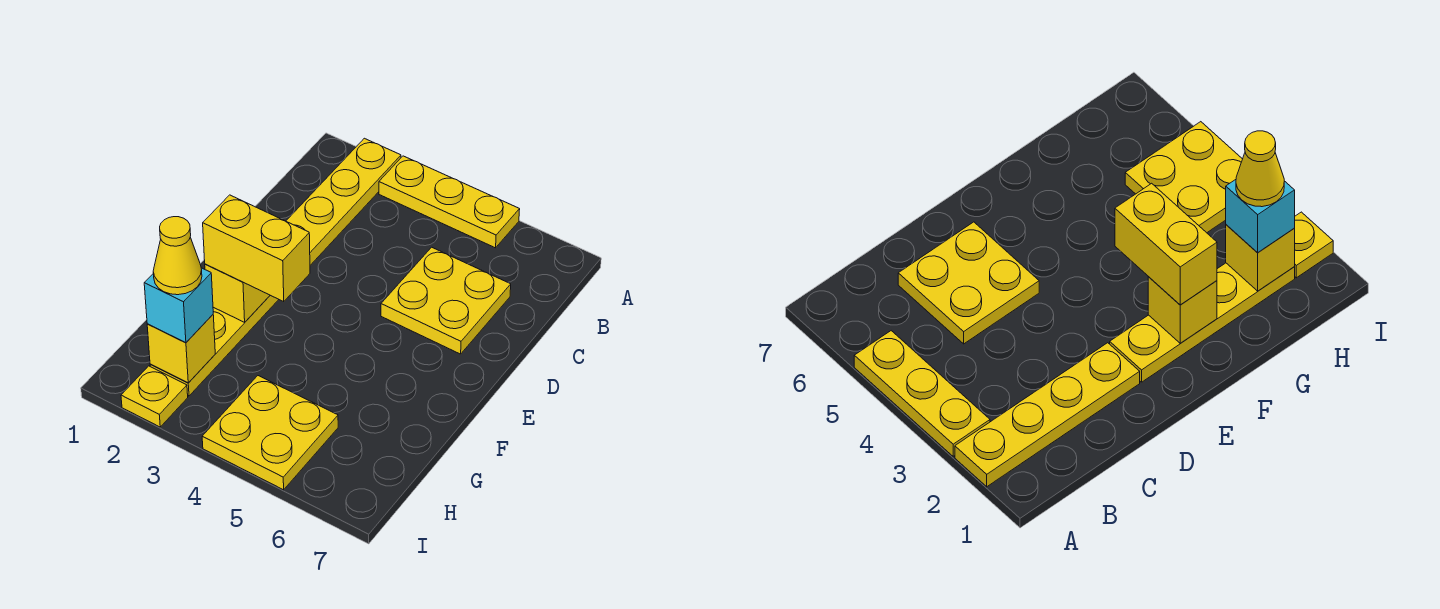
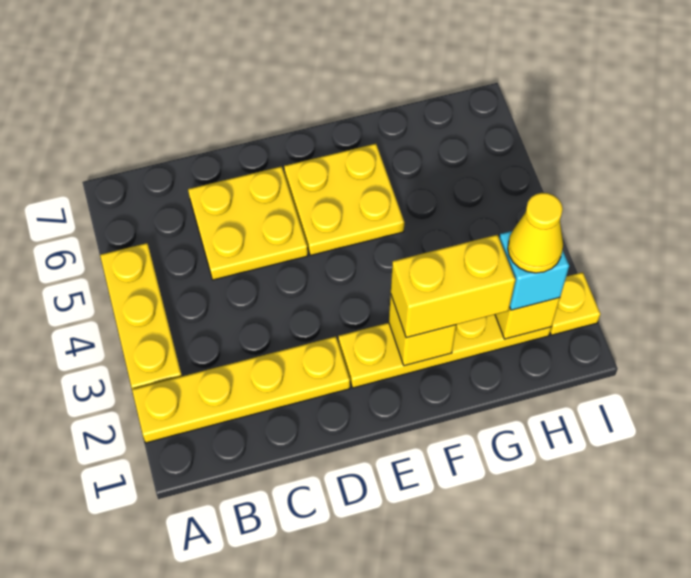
yellow brick F2:F3 level 3 -> yellow brick F2:G2 level 3
yellow plate H4:I5 level 1 -> yellow plate E5:F6 level 1

